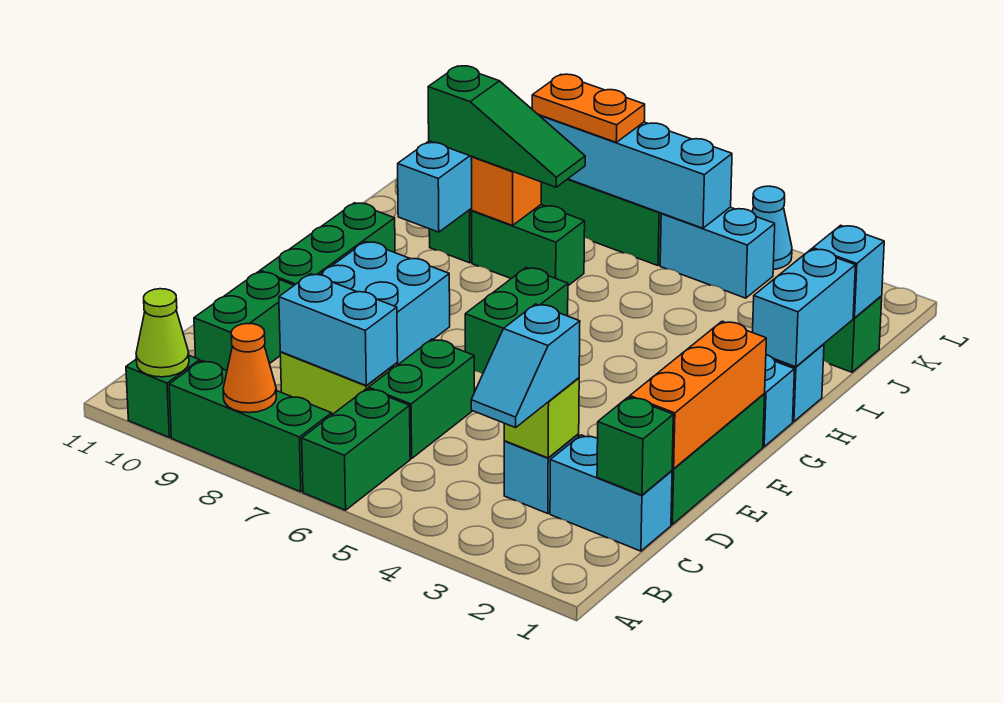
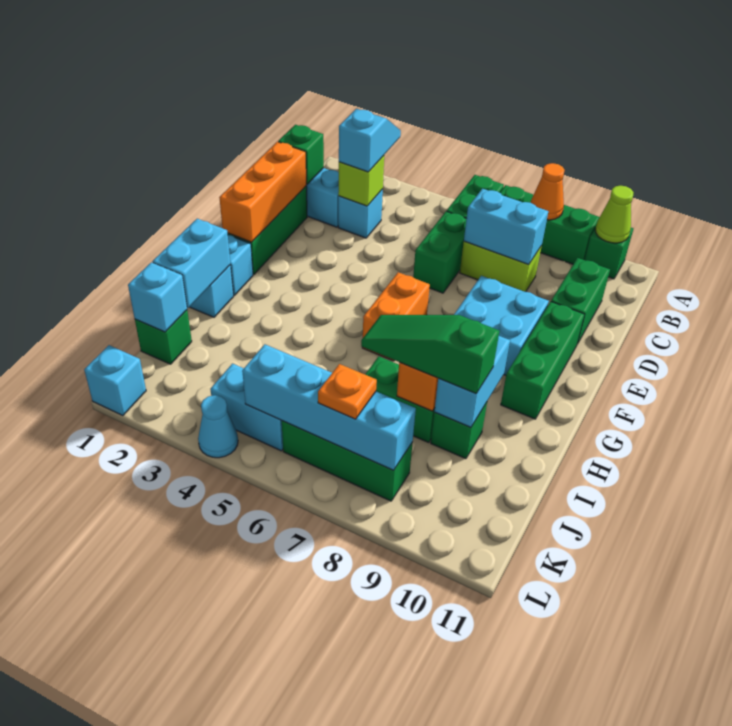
green brick F6:G6 level 1 -> orange brick F6:G6 level 1
orange plate K7:K8 level 3 -> orange plate K7 level 3
none -> cyan brick L1 level 1

